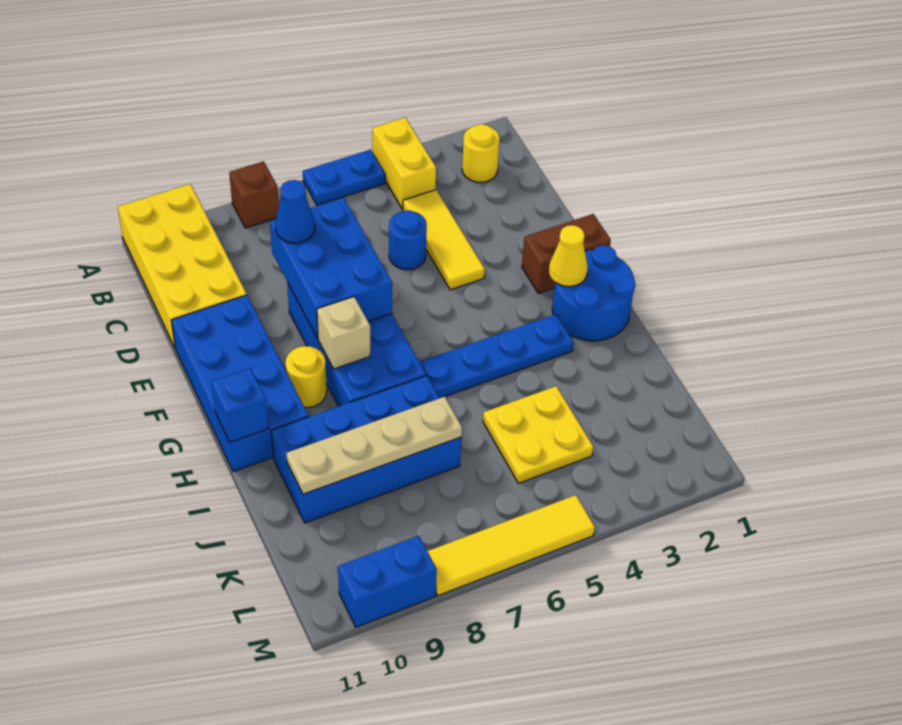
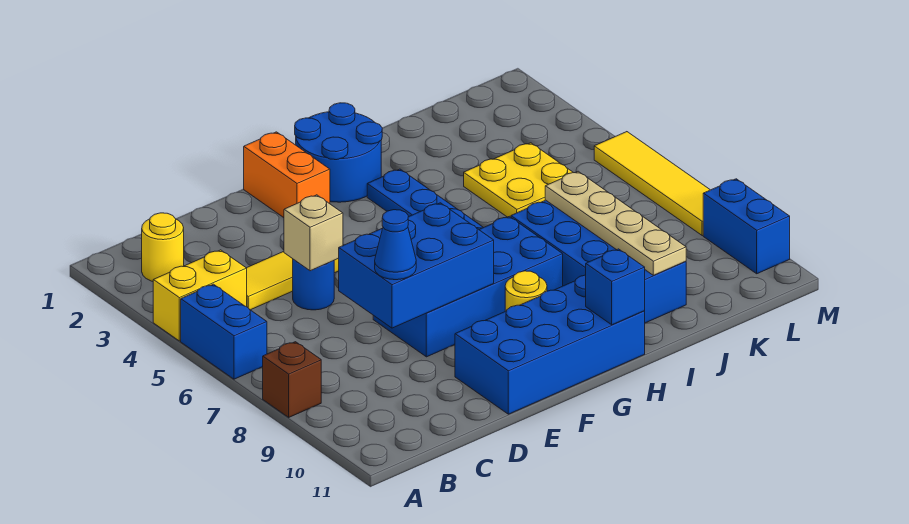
blue plate A5:A6 level 1 -> blue brick A5:A6 level 1
yellow brick A10:D11 level 1 -> none
brown brick F1:F2 level 1 -> orange brick F1:F2 level 1
yellow cone G2 level 2 -> none
tan brick G8 level 2 -> tan brick D5 level 2

